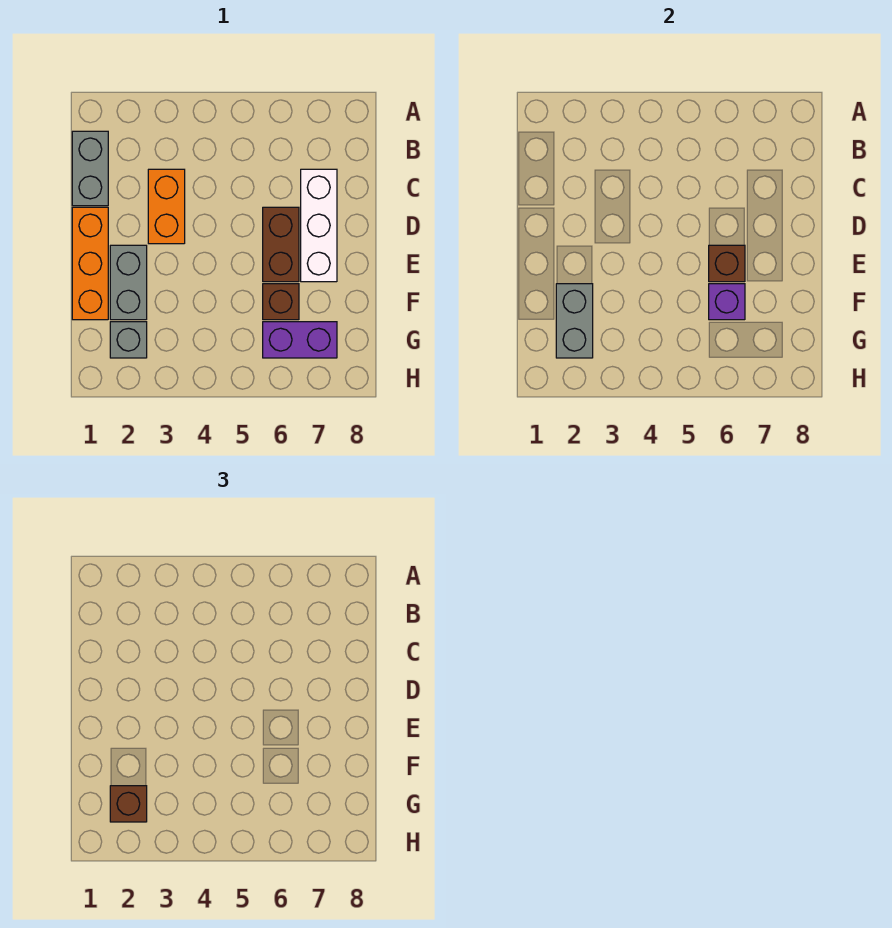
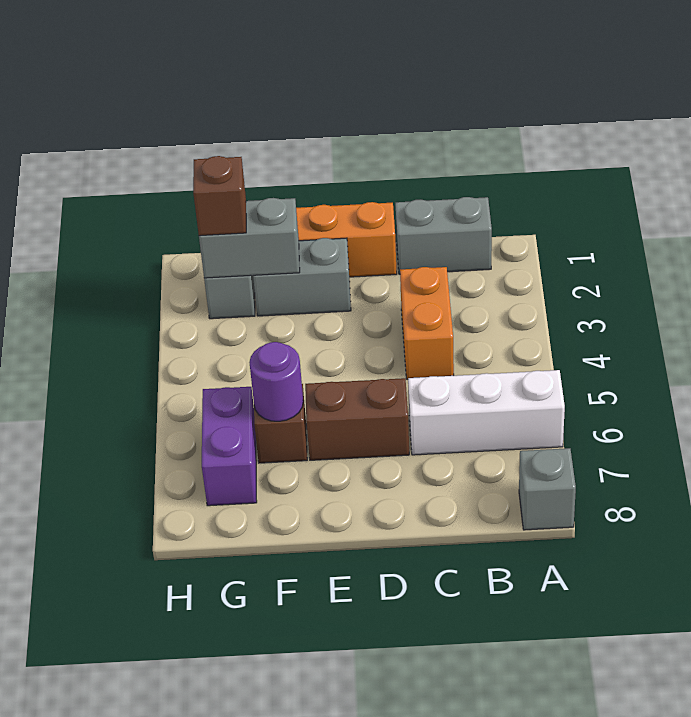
none -> grey brick A8 level 1
orange brick C3:D3 level 1 -> orange brick C3:C4 level 1
white brick C7:E7 level 1 -> white brick A6:C6 level 1
brown brick E6 level 2 -> none
purple brick F6 level 2 -> purple round brick F6 level 2

